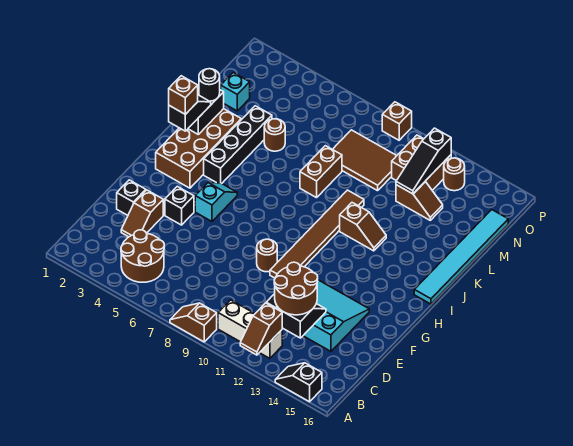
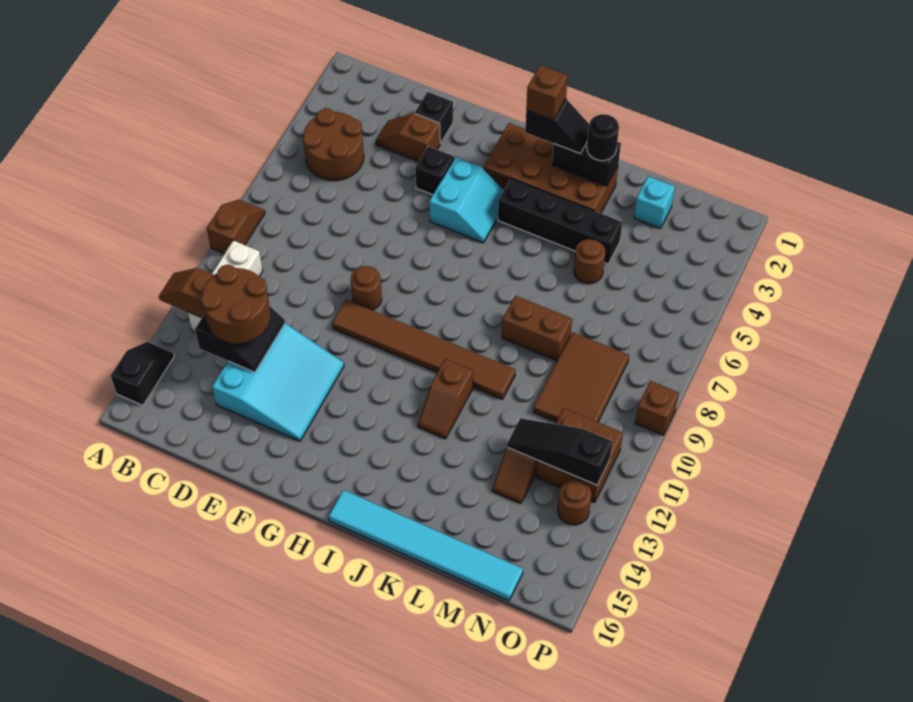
cyan slope G5:H5 level 1 top G -> cyan slope G4:H5 level 1 top G

